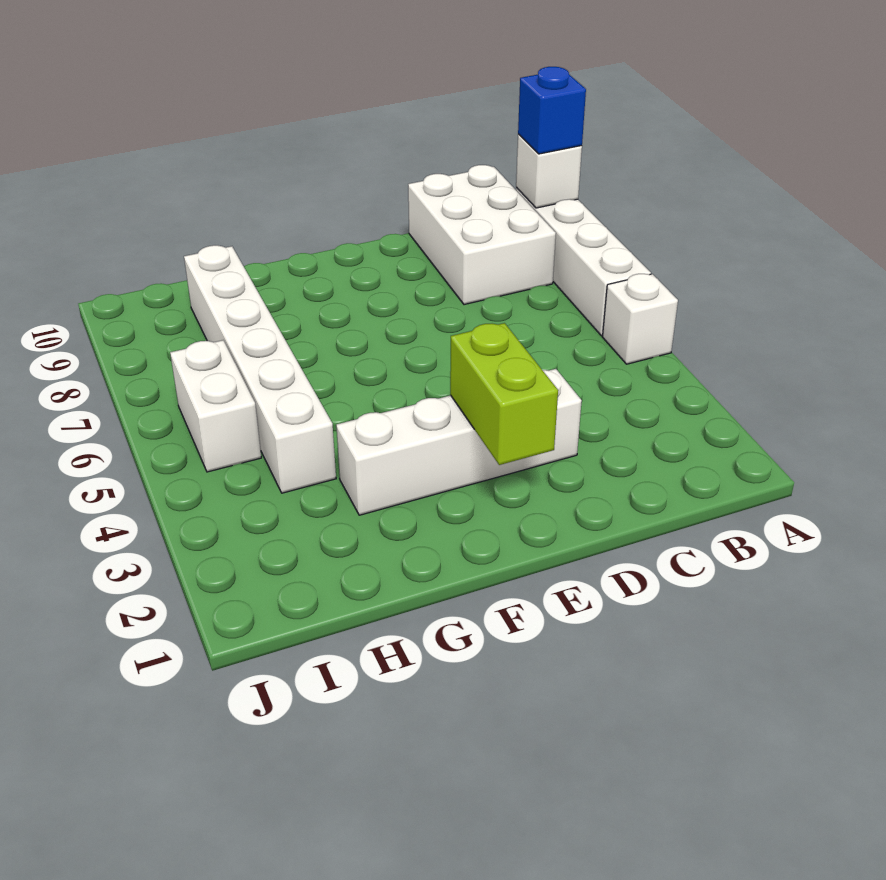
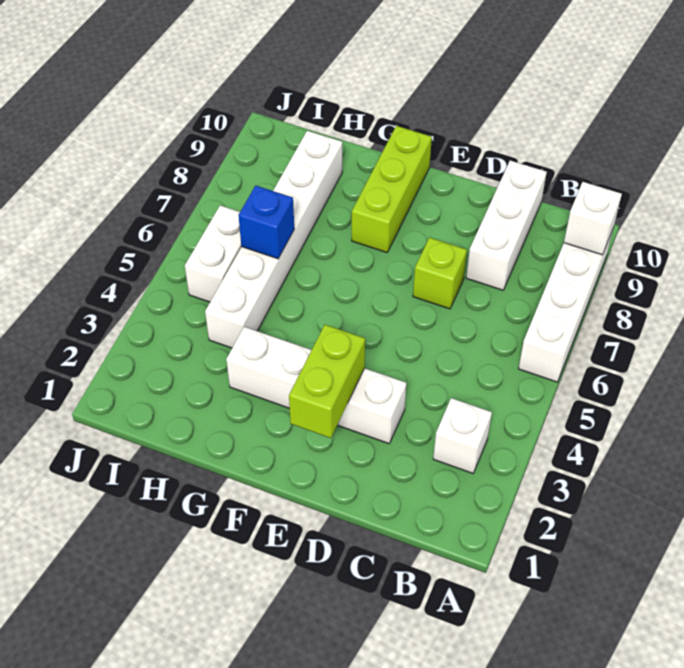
white brick A5 level 1 -> white brick B3 level 1
blue brick A9 level 3 -> blue brick H6 level 2
white brick B8:C10 level 1 -> white brick C8:C10 level 1
none -> lime brick D7 level 1
none -> lime brick F8:F10 level 1

